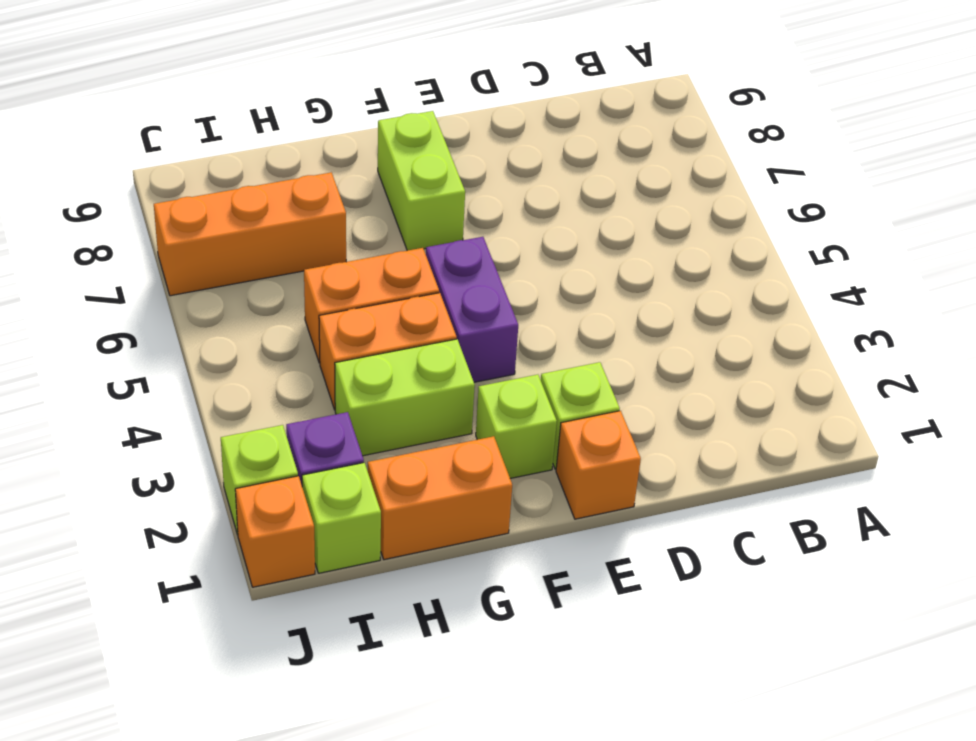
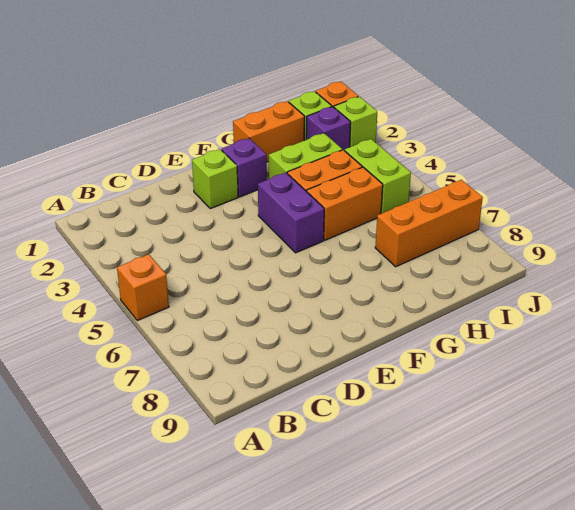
orange brick E1 level 1 -> orange brick A5 level 1
lime brick F2 level 1 -> purple brick F2 level 1
lime brick F7:F8 level 1 -> lime brick I4:I5 level 1

